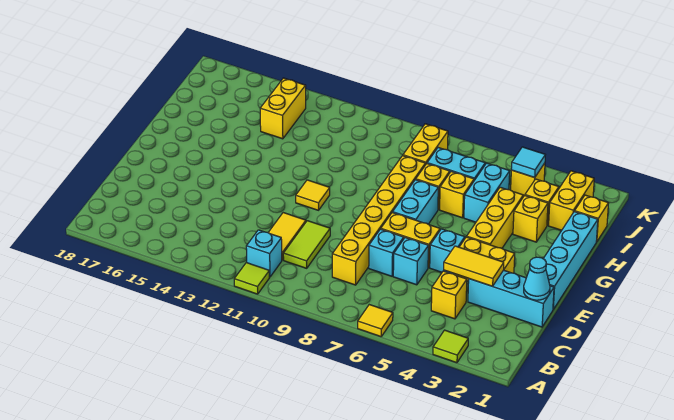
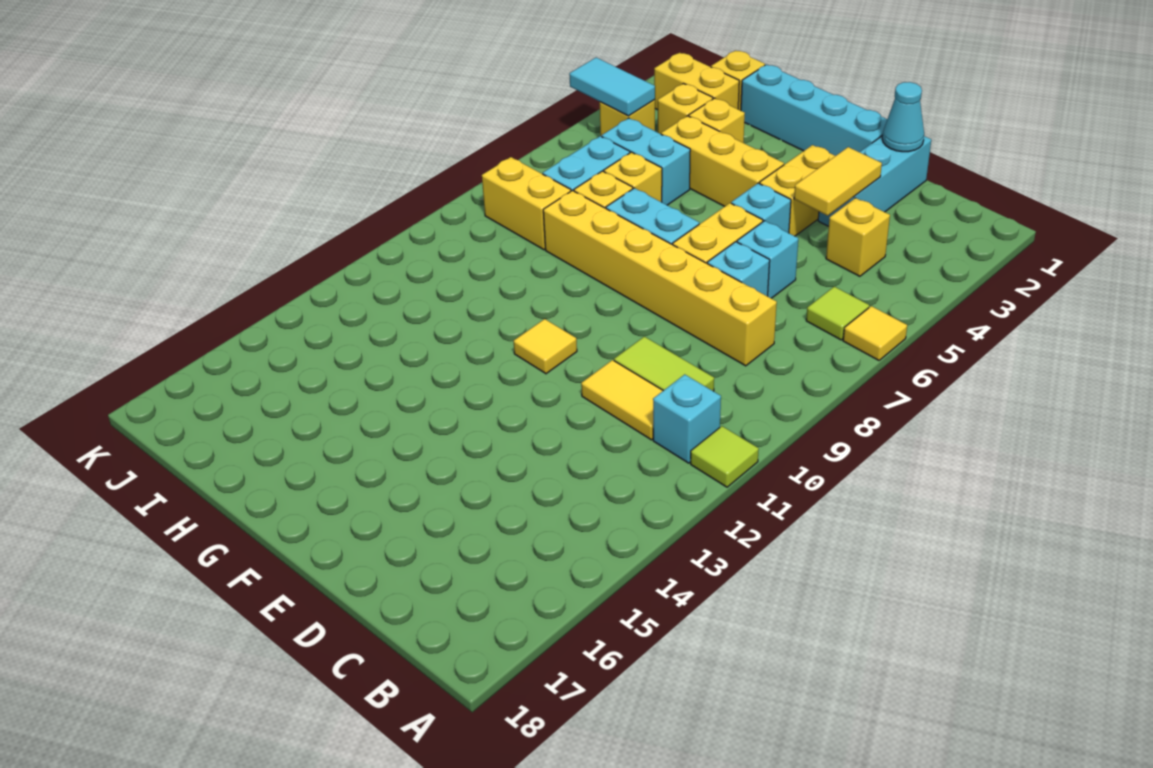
lime tile A3 level 1 -> lime tile B6 level 1
yellow brick I14:J14 level 1 -> none
cyan tile J4 level 2 -> cyan tile J4:K4 level 2

